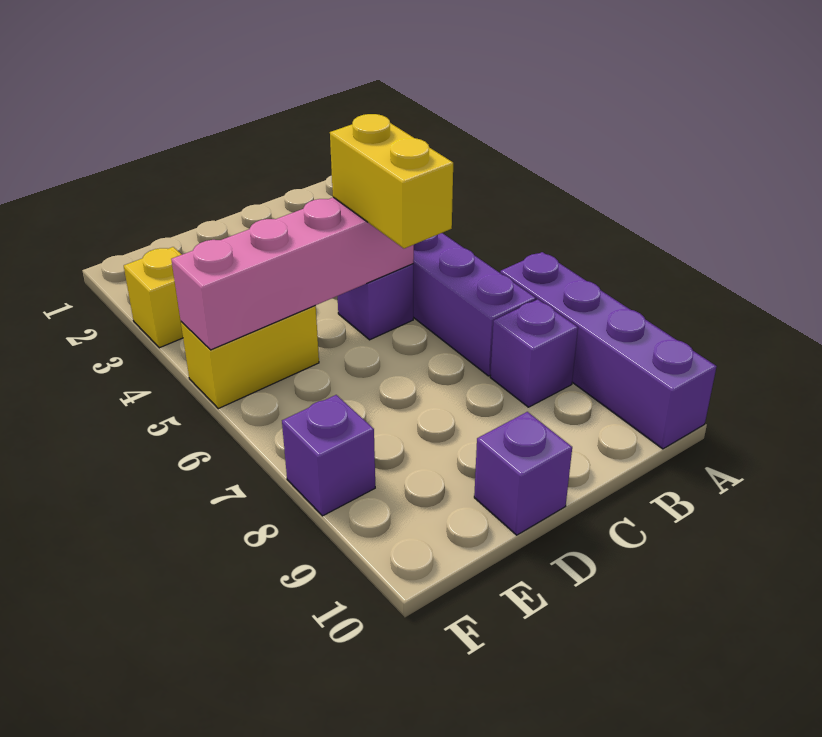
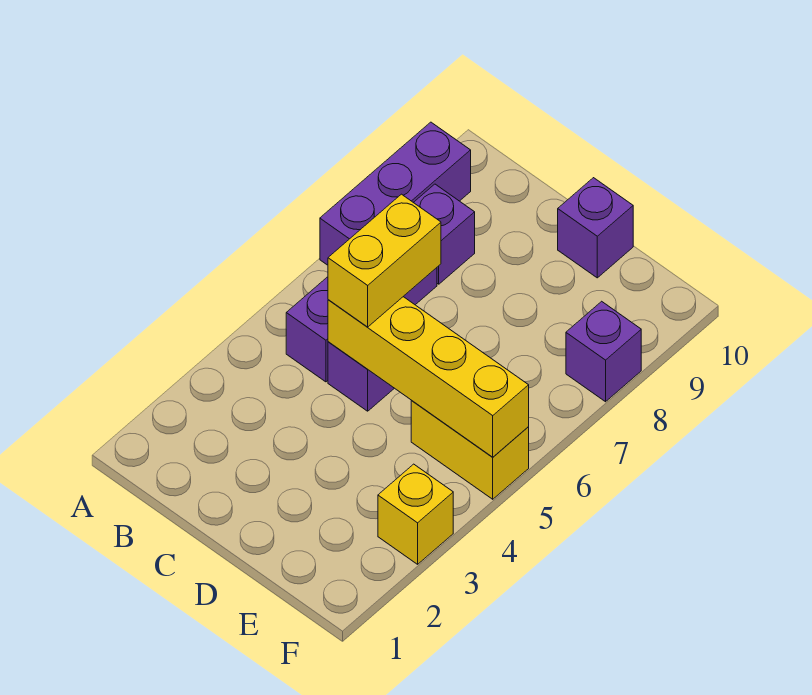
purple brick A7:A10 level 1 -> purple brick A7:A9 level 1
pink brick C5:F5 level 2 -> yellow brick C5:F5 level 2

